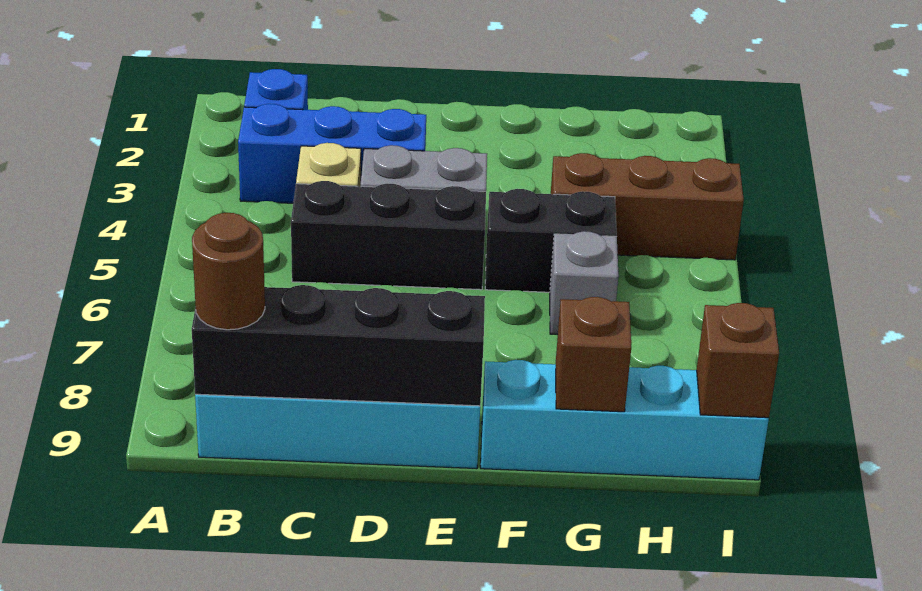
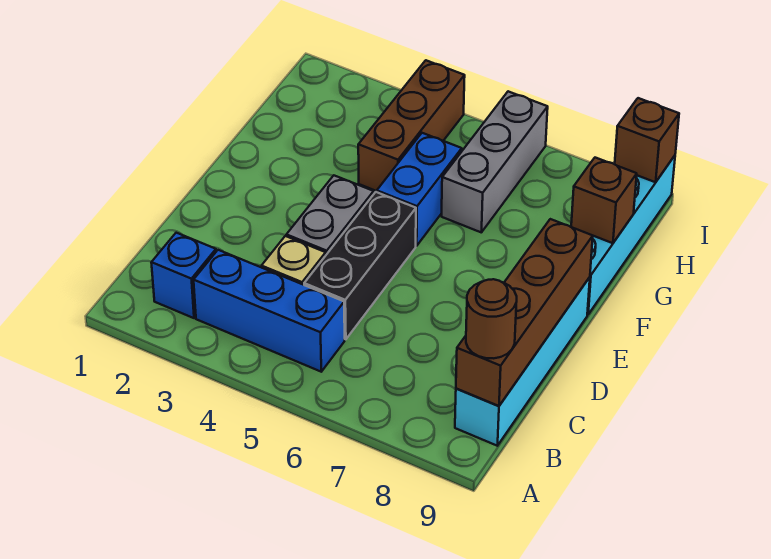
blue brick B3:D3 level 1 -> blue brick B3:B5 level 1
black brick B9:E9 level 2 -> brown brick B9:E9 level 2
black brick F5:G5 level 1 -> blue brick F5:G5 level 1
grey brick G6 level 1 -> grey brick G6:I6 level 1

